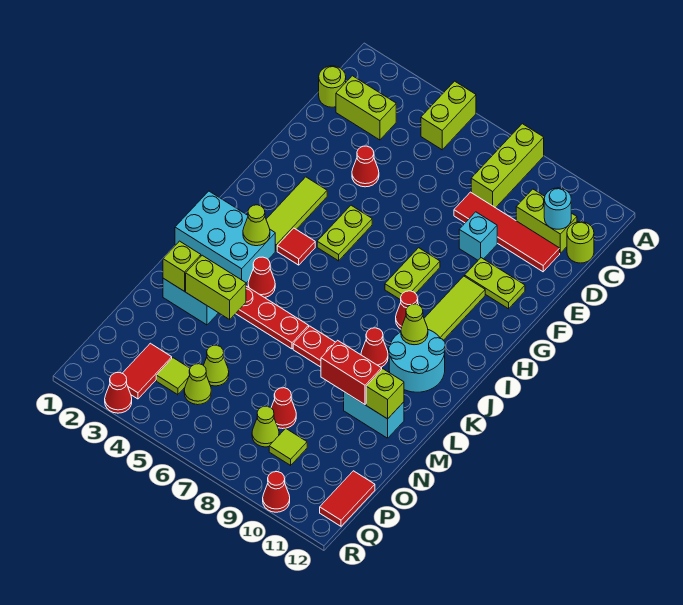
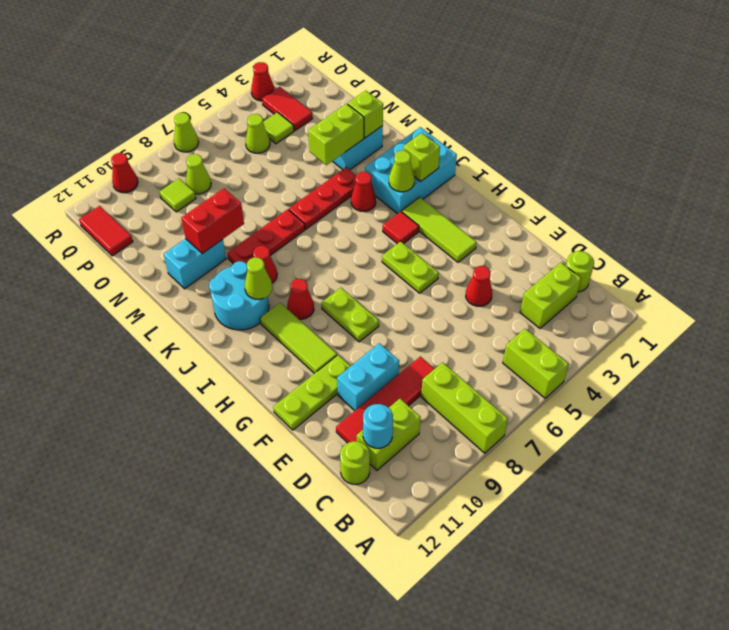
cyan brick E9 level 1 -> cyan brick E9:E10 level 1
lime plate F10:F11 level 1 -> lime plate F10:F12 level 1
lime brick M11 level 2 -> lime brick J2 level 2
lime cone O5 level 1 -> lime cone R7 level 1
red cone O8 level 1 -> none

